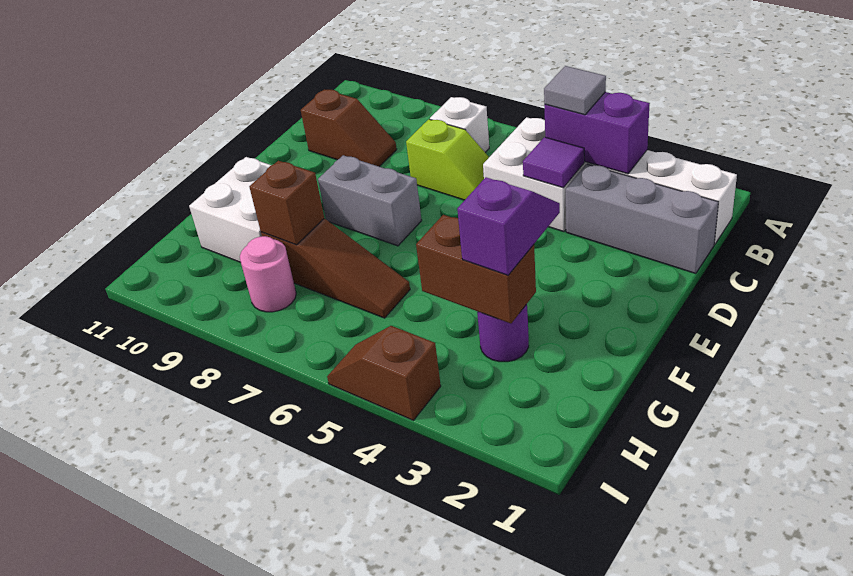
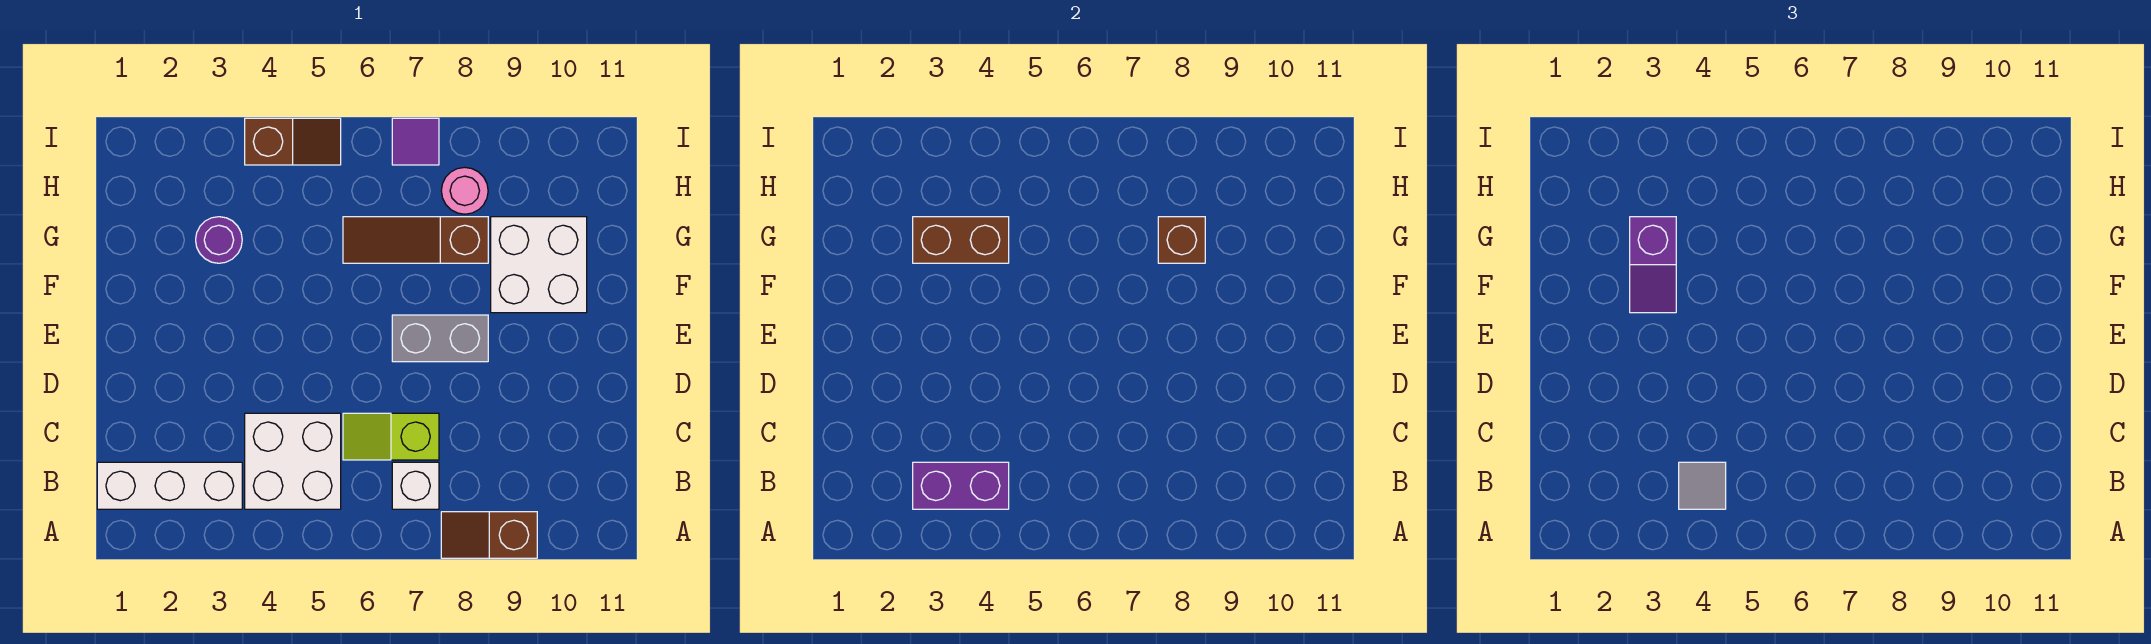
grey brick C1:C3 level 1 -> none
purple tile C4 level 2 -> purple tile I7 level 1
brown slope C9:C10 level 1 top 10 -> brown slope A8:A9 level 1 top 9

